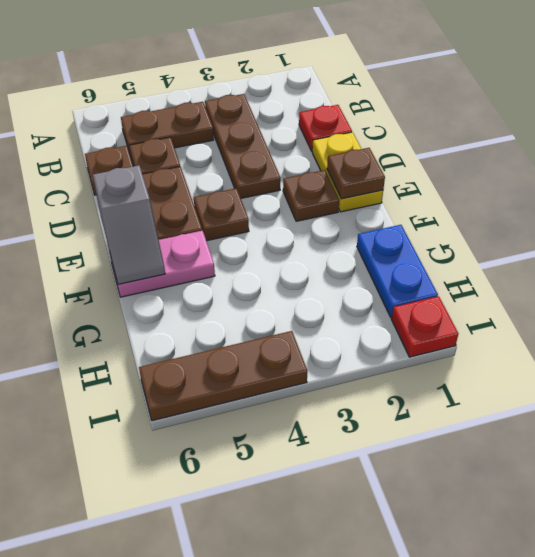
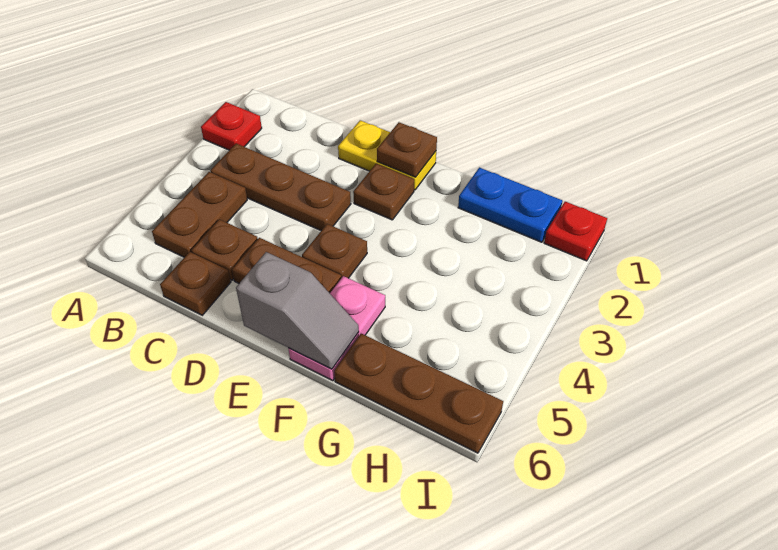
red plate C1 level 1 -> red plate A2 level 1
brown plate I4:I6 level 1 -> brown plate G6:I6 level 1

